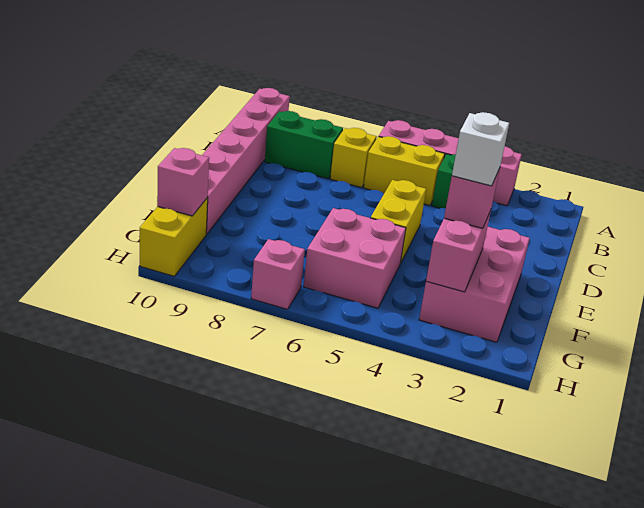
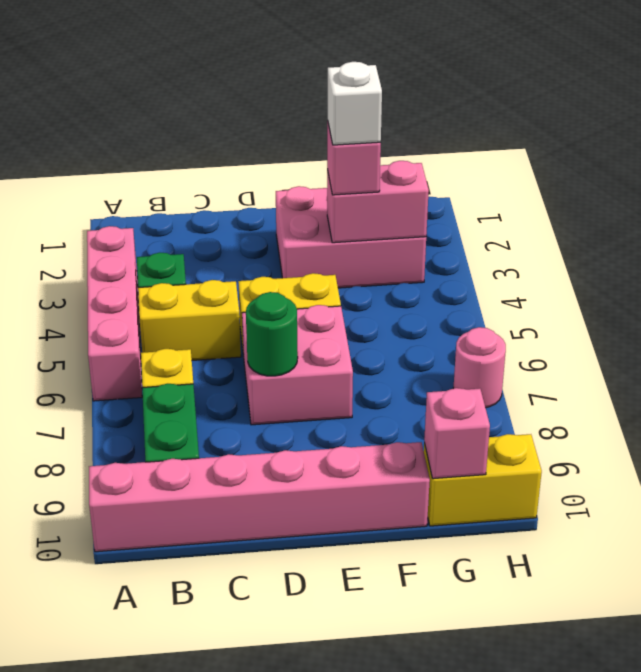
yellow brick B5:B6 level 1 -> yellow brick B5:C5 level 1
none -> green round brick D7 level 2
pink brick F5:G6 level 1 -> pink brick D6:E7 level 1
pink brick H7 level 1 -> pink round brick H7 level 1

